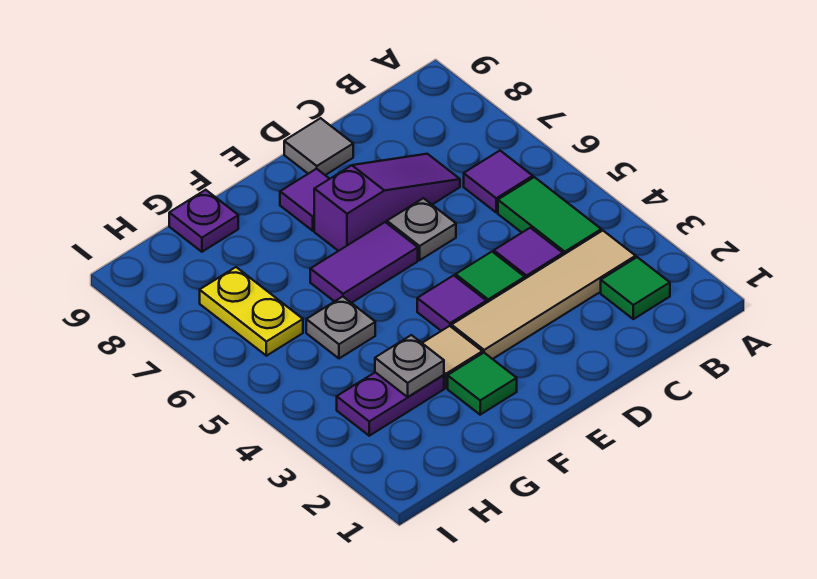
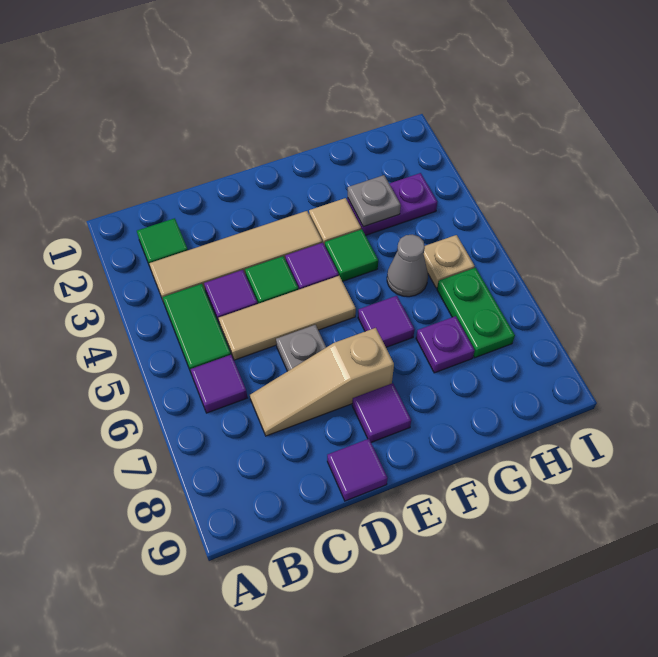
none -> tan tile C5:E5 level 1
purple slope C7:E7 level 1 top E -> tan slope C7:E7 level 1 top E
grey tile D9 level 1 -> purple tile D9 level 1
purple tile E6:F6 level 1 -> purple tile F6 level 1
green tile F2 level 1 -> green tile F4 level 1
grey plate G5 level 1 -> grey cone G5 level 1
purple plate G9 level 1 -> purple plate G7 level 1
none -> tan plate H5 level 1
yellow plate H6:H7 level 1 -> green plate H6:H7 level 1

